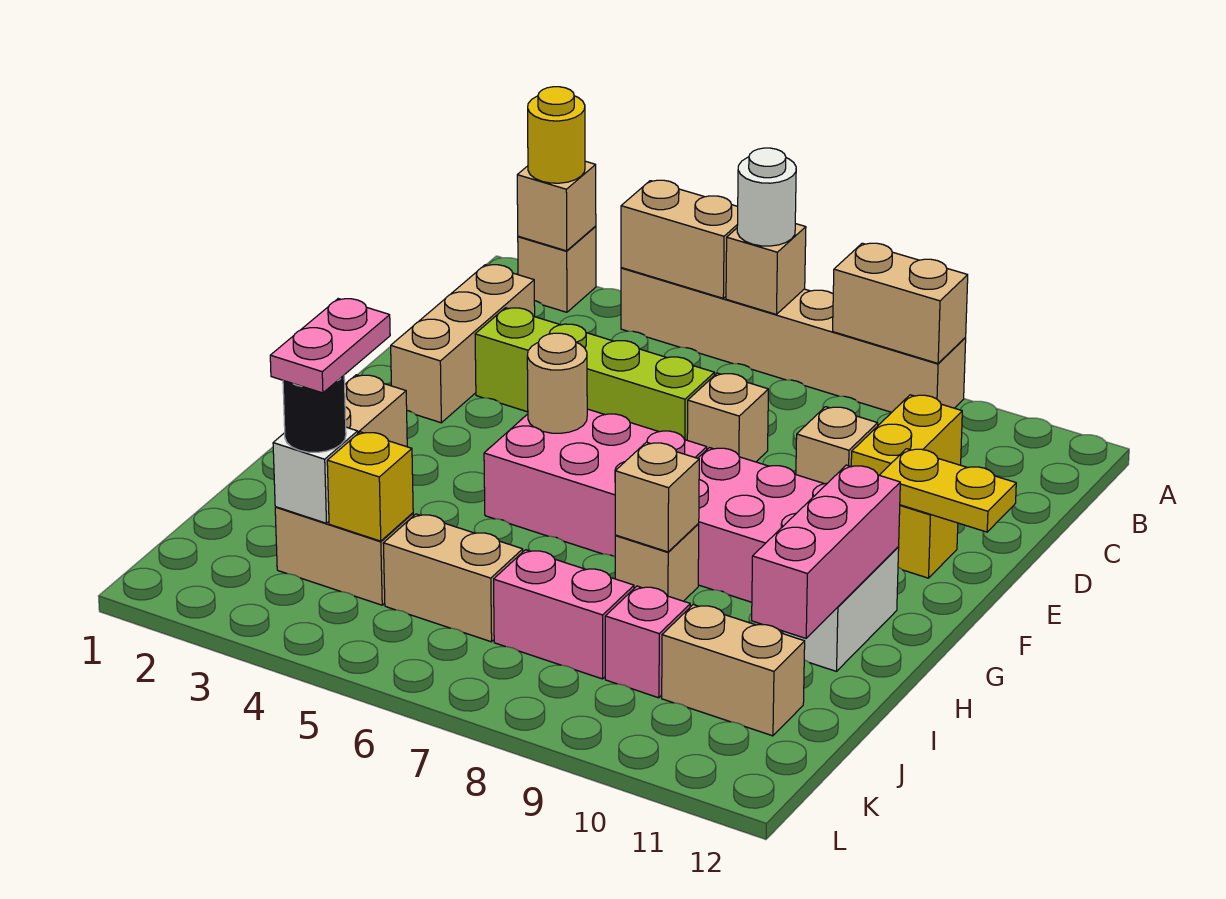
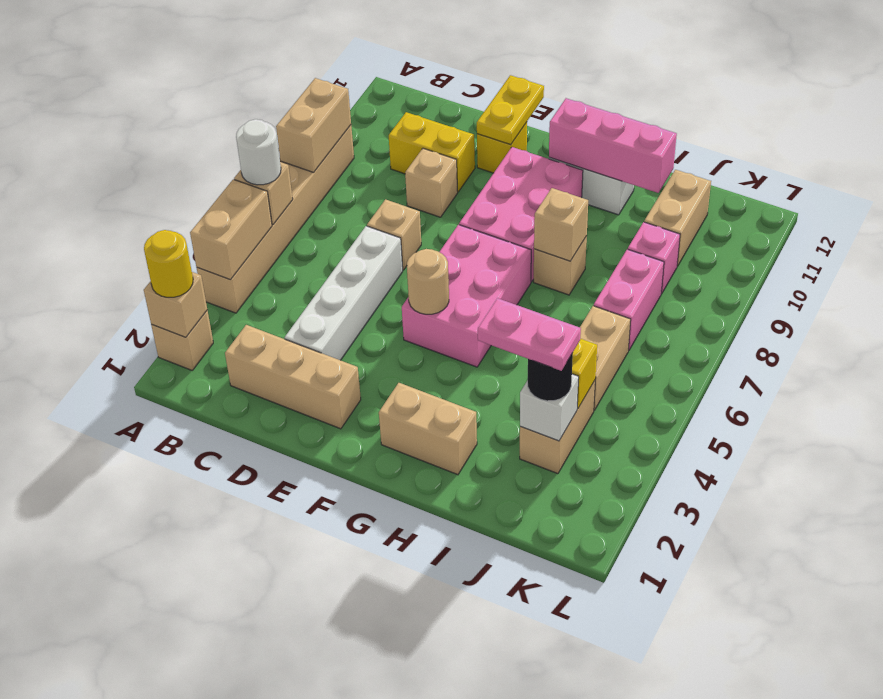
lime brick D3:D6 level 1 -> white brick D3:D6 level 1

